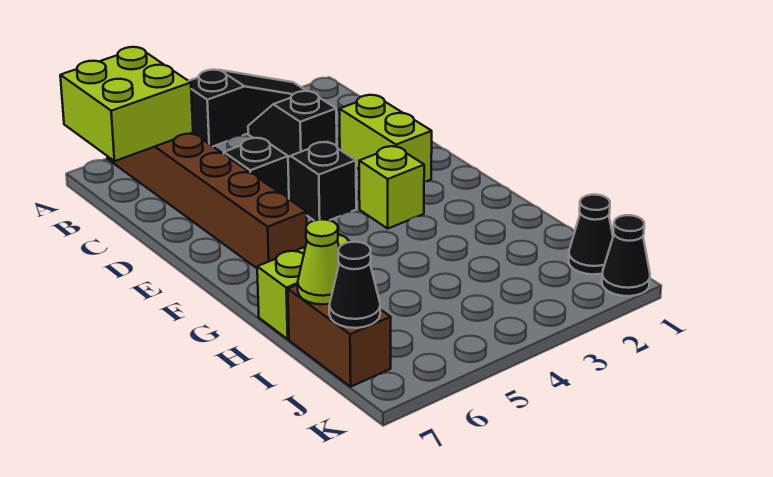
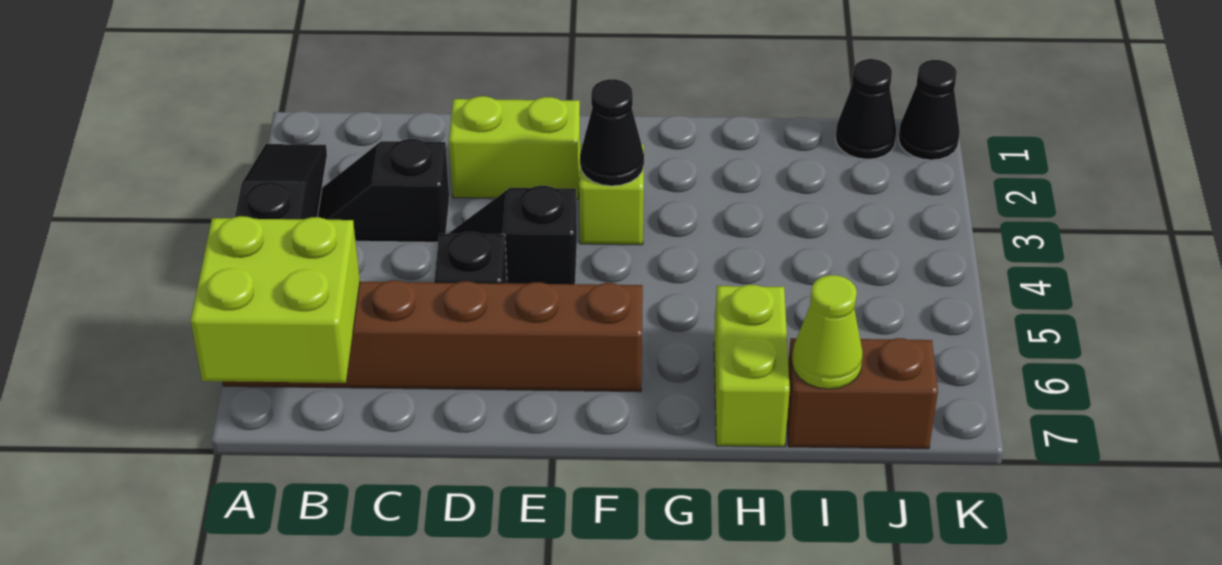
black cone J7 level 2 -> black cone F3 level 2

